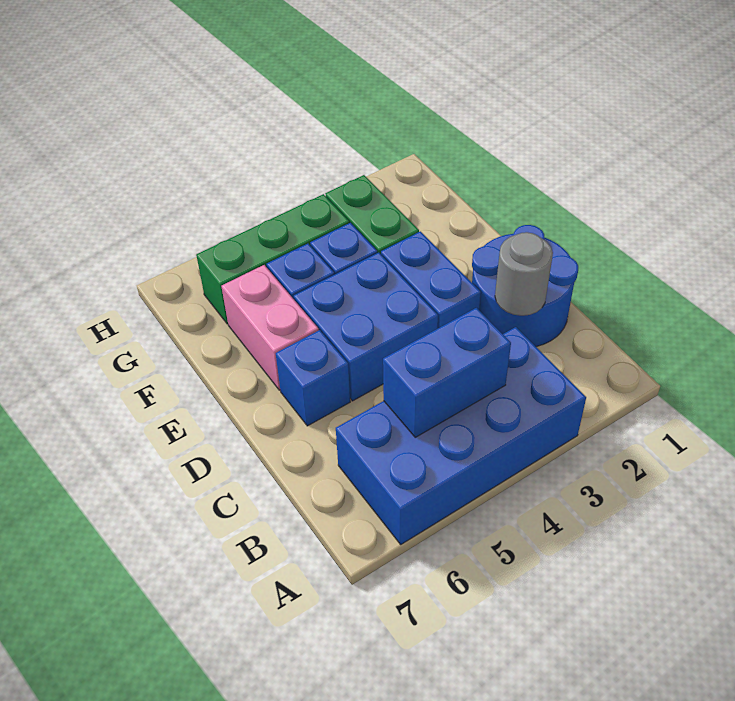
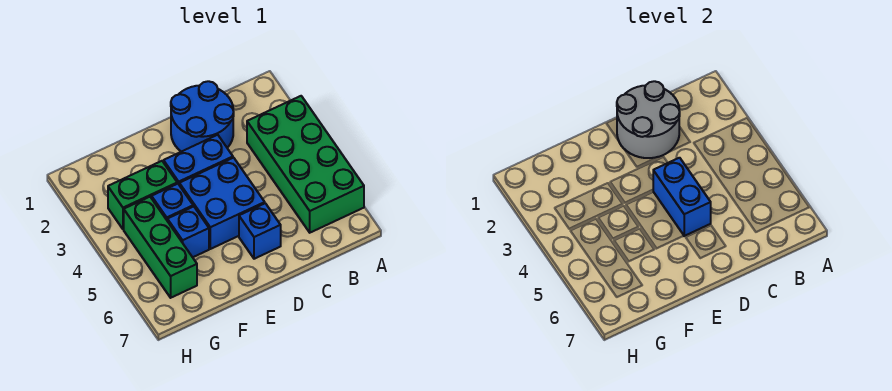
blue brick A3:B6 level 1 -> green brick A3:B6 level 1
blue brick B4:B5 level 2 -> blue brick D4:D5 level 2
grey round brick C2 level 2 -> grey round brick C1:D2 level 2
pink brick E6:F6 level 1 -> none

